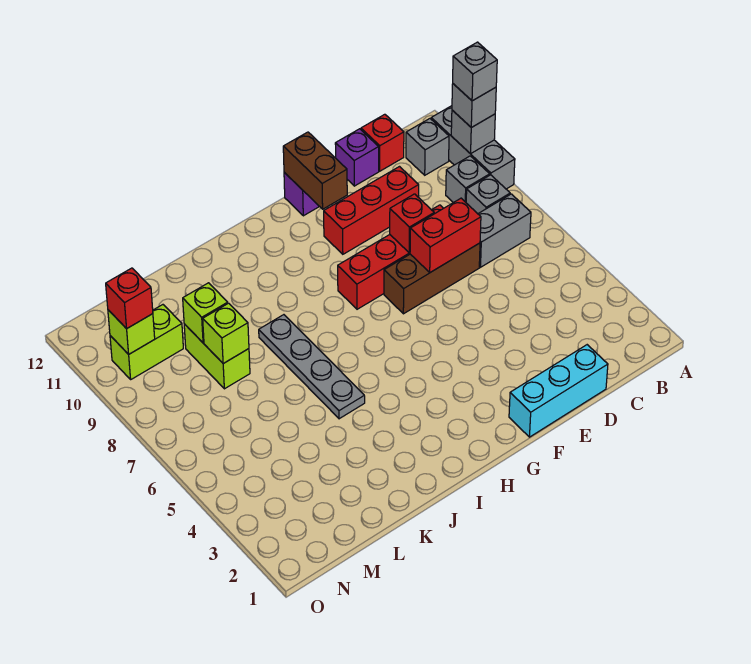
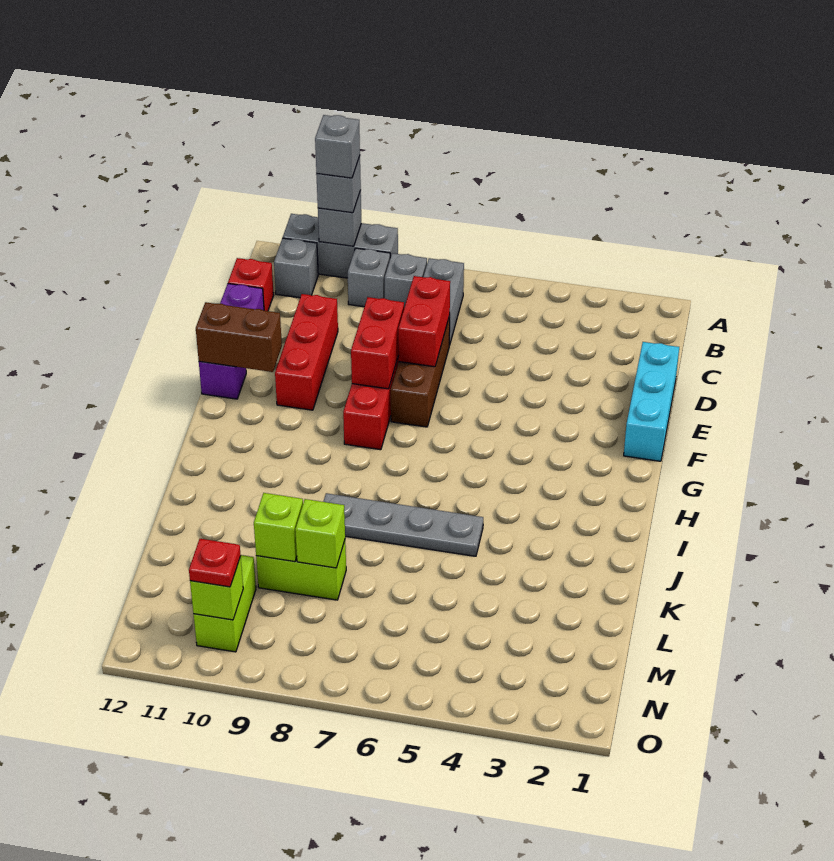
red brick E8 level 2 -> red brick E8:F8 level 2
red brick N10 level 3 -> red plate N10 level 3

